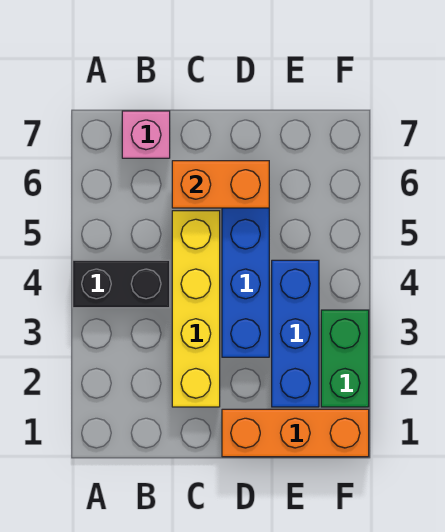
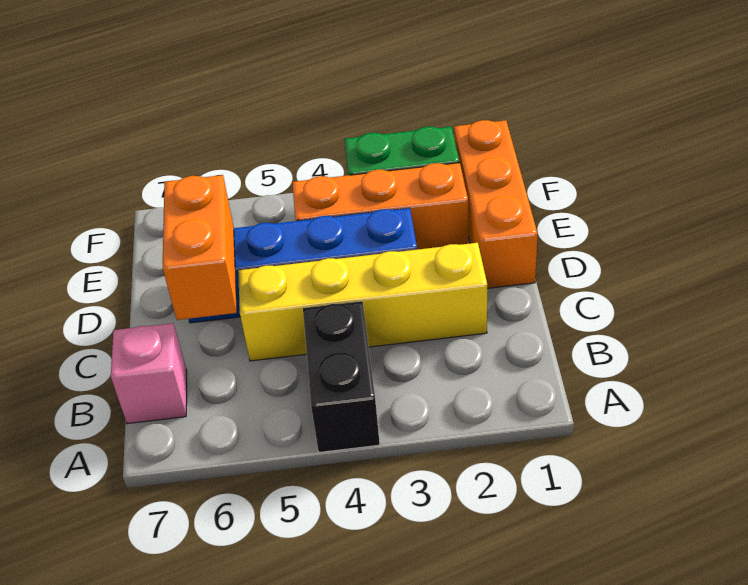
blue brick E2:E4 level 1 -> orange brick E2:E4 level 1

